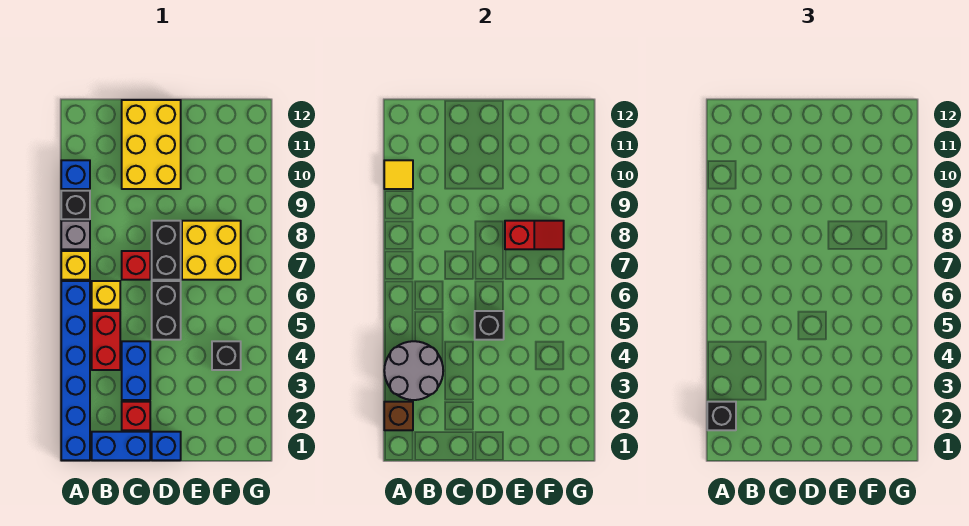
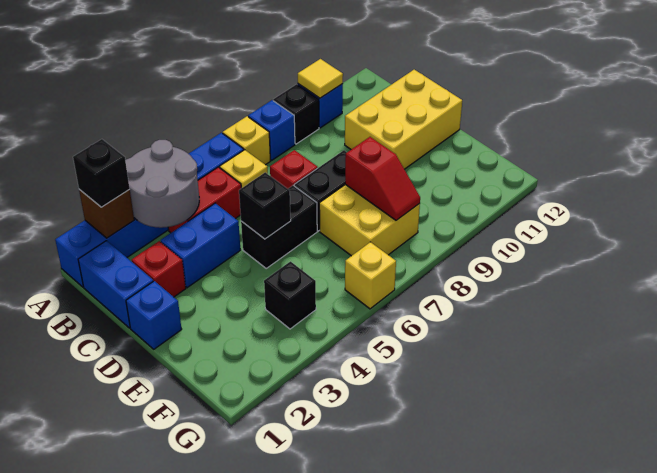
grey brick A8 level 1 -> blue brick A8 level 1
none -> yellow brick G6 level 1

